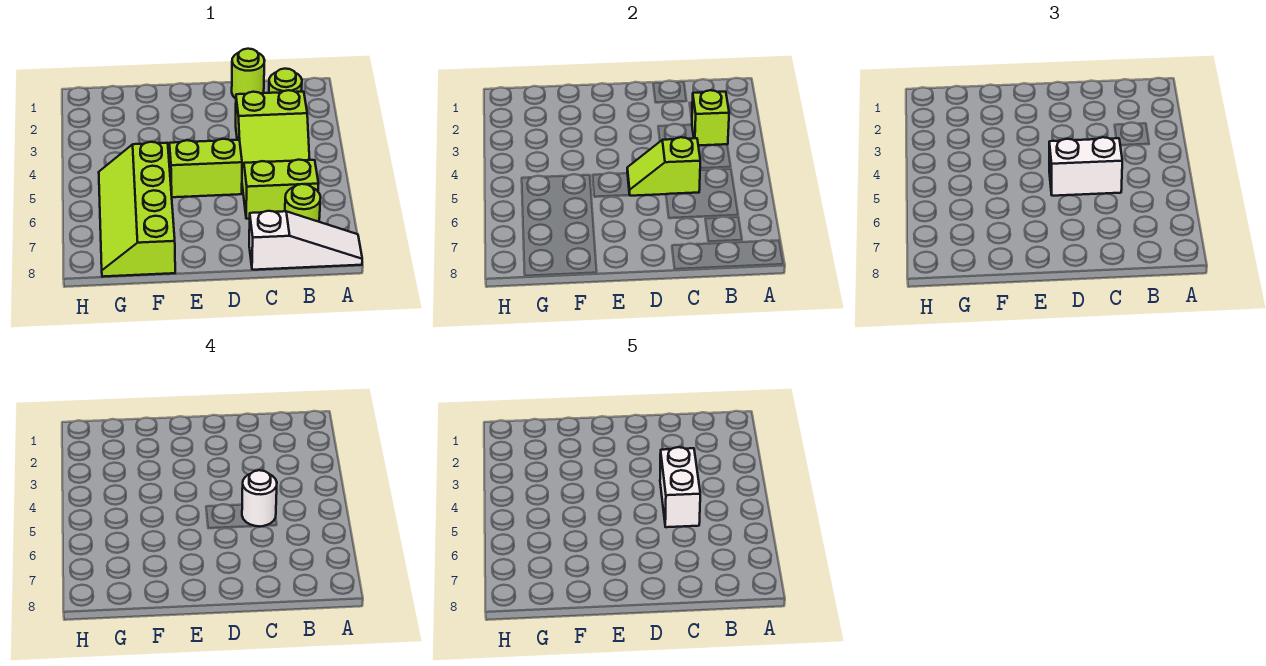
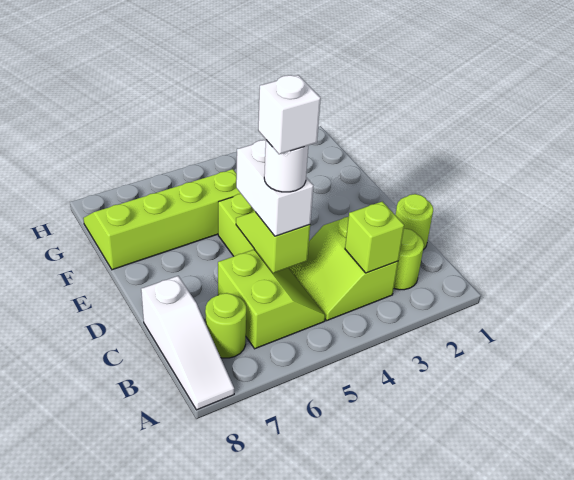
white brick C4:C5 level 5 -> white brick C5 level 5

